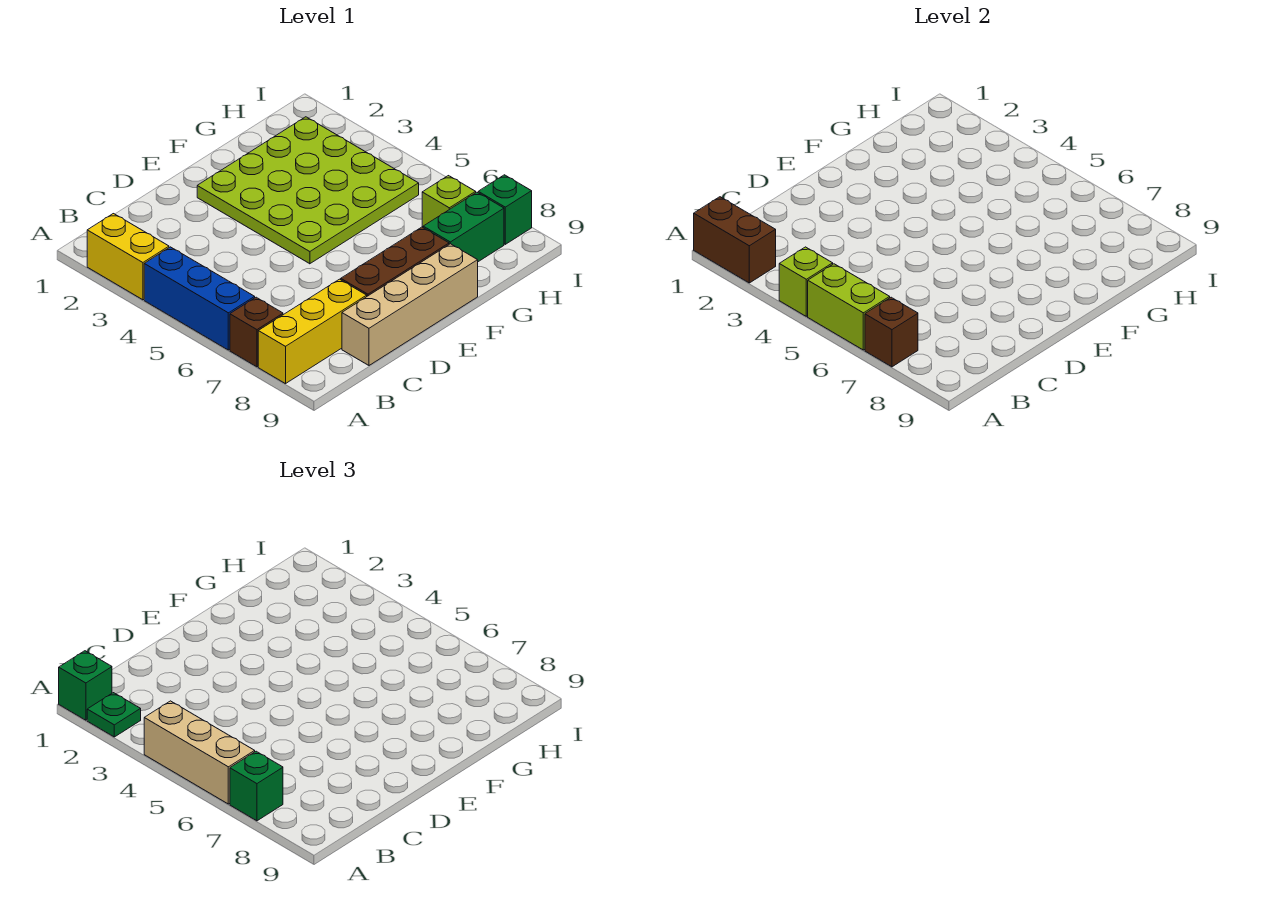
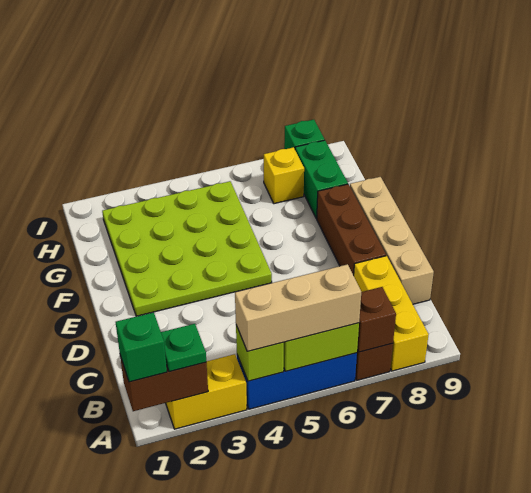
green brick A7 level 3 -> none
lime brick H7 level 1 -> yellow brick H7 level 1

